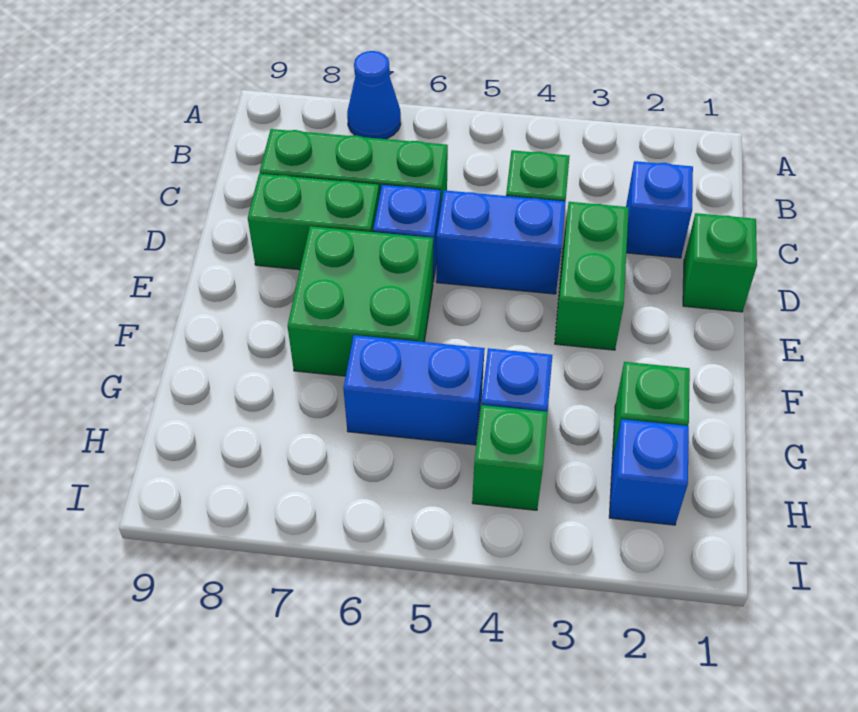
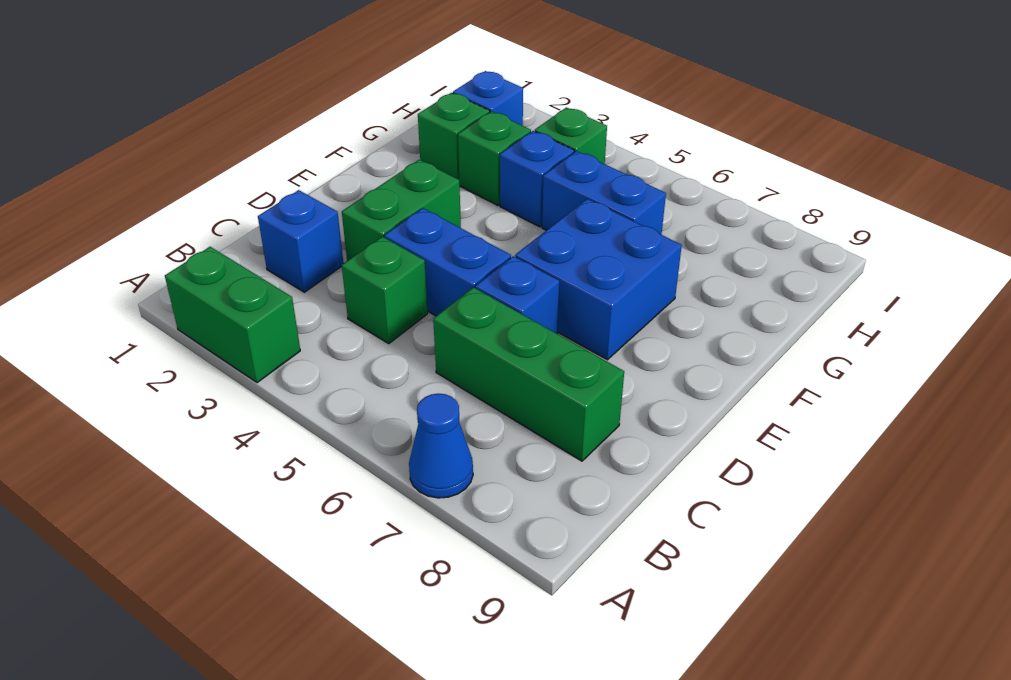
green brick D1 level 1 -> green brick G3 level 1
green brick D7:D8 level 1 -> green brick A2:A3 level 1
green brick E6:F7 level 1 -> blue brick E6:F7 level 1

